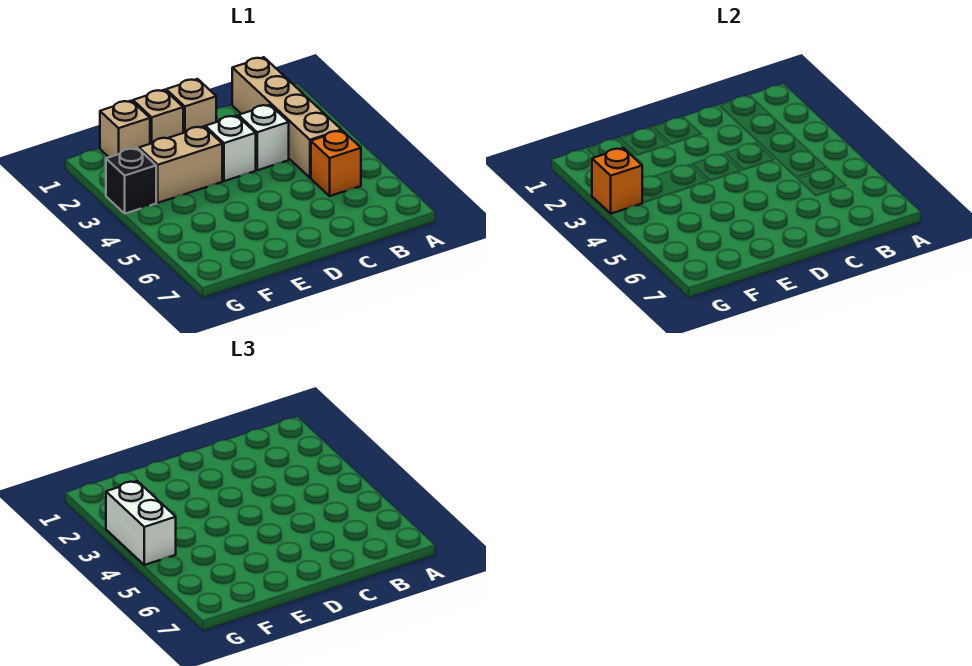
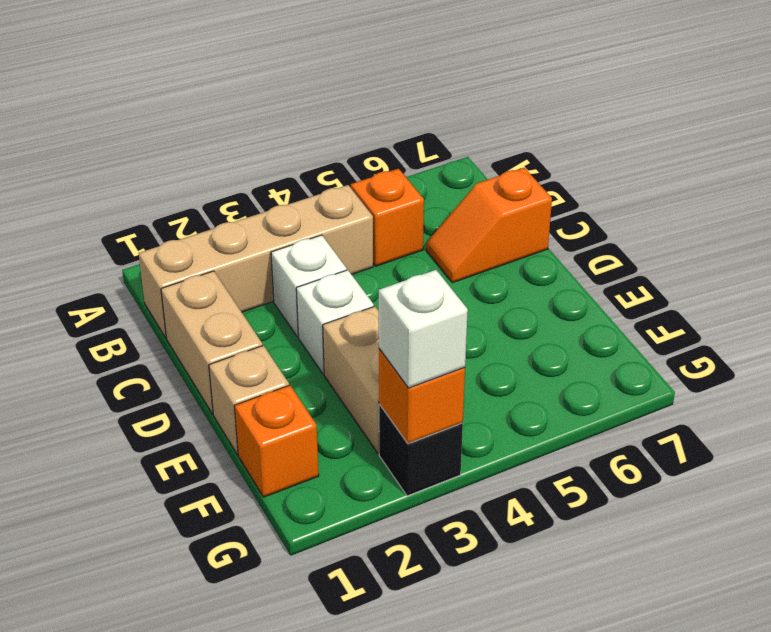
none -> orange slope C6:C7 level 1 top 7
tan brick D1 level 1 -> tan brick C1:D1 level 1
tan brick F1 level 1 -> orange brick F1 level 1
white brick G3:G4 level 3 -> white brick G3 level 3

